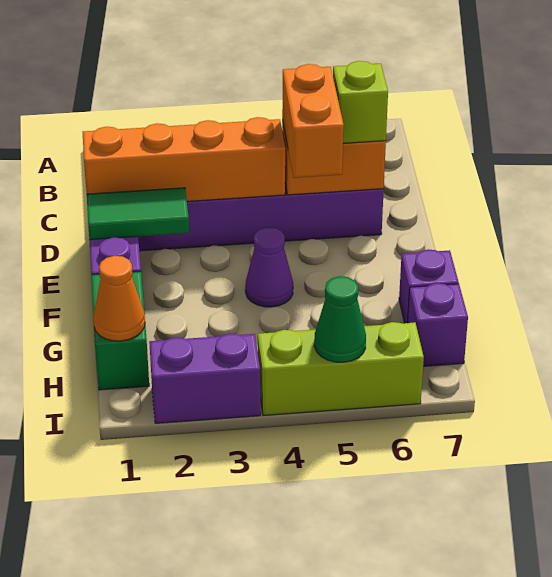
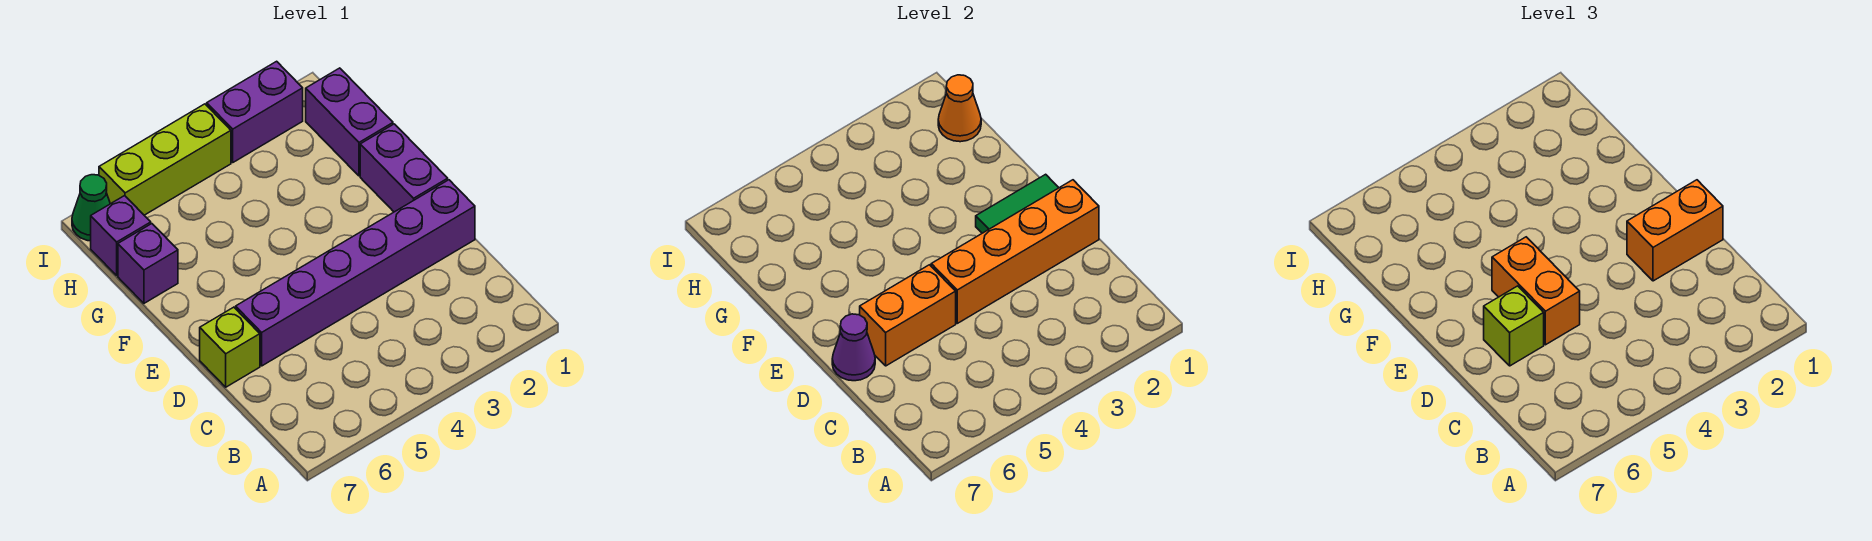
none -> orange brick D1:D2 level 3
none -> lime brick D7 level 1
purple cone F4 level 1 -> purple cone D7 level 2
green brick G1:H1 level 1 -> purple brick G1:H1 level 1
green cone I5 level 2 -> green cone I7 level 1

